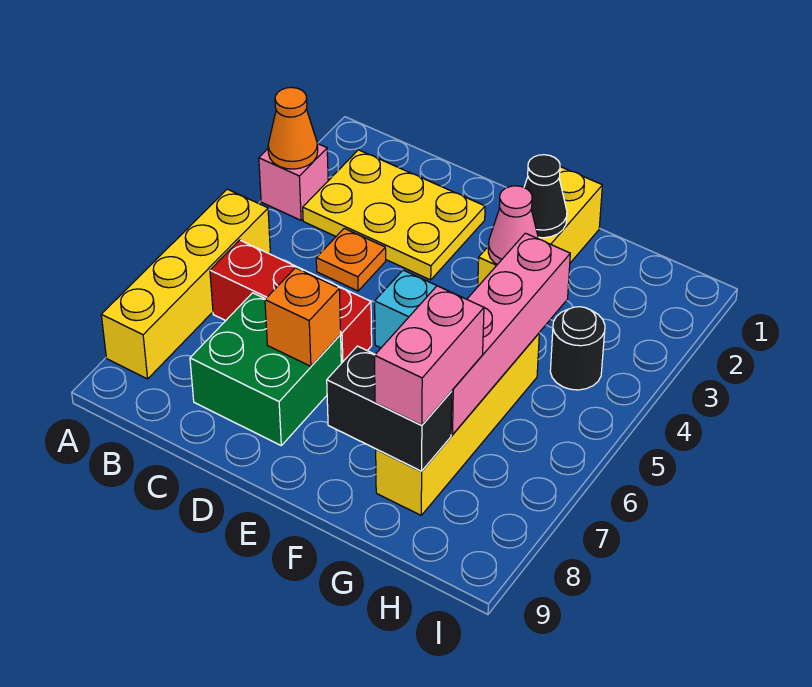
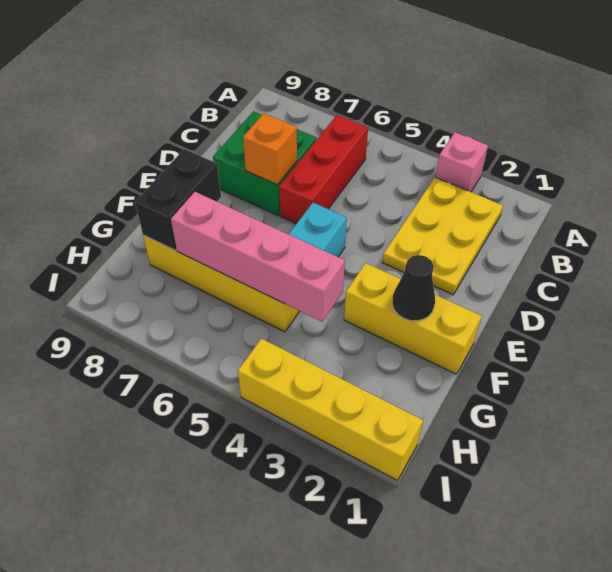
orange cone A3 level 2 -> none
yellow brick A5:A8 level 1 -> yellow brick I1:I4 level 1
orange plate C4 level 1 -> none
pink cone F3 level 2 -> none
pink brick G7:G8 level 3 -> none
black round brick H4 level 1 -> none

